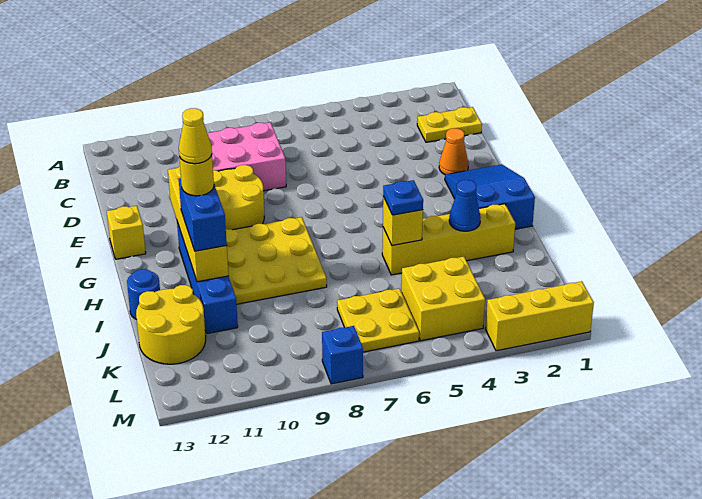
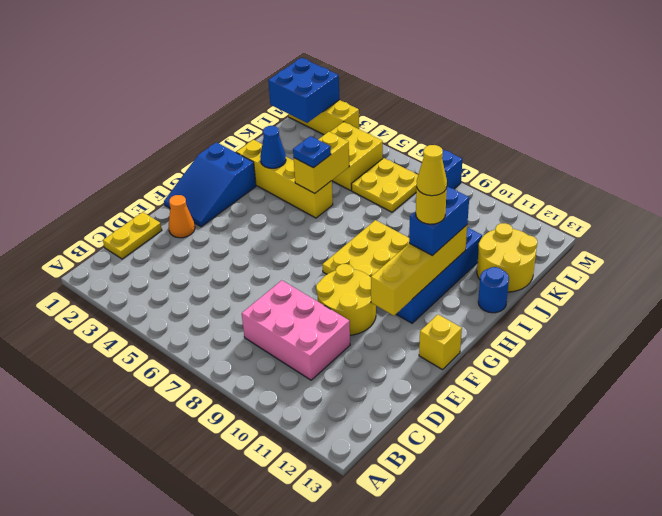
yellow plate C1:C2 level 1 -> yellow plate C1:D1 level 1
yellow brick I5 level 2 -> yellow brick I5:J5 level 2
none -> blue brick L1:M2 level 2

